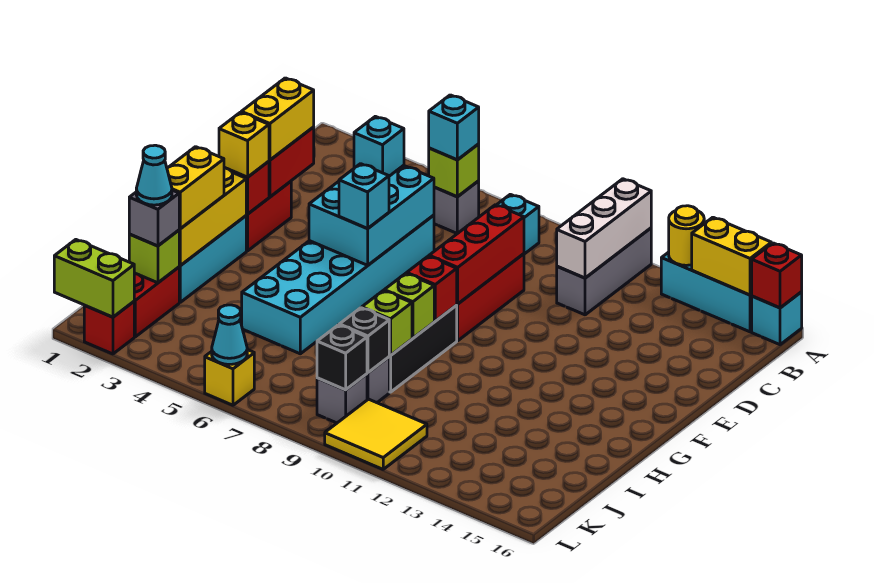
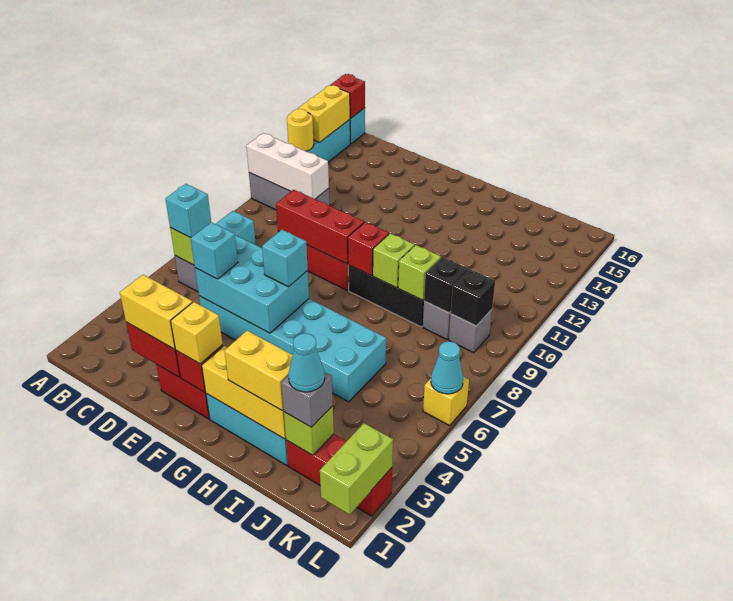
yellow tile K10:L11 level 1 -> none

